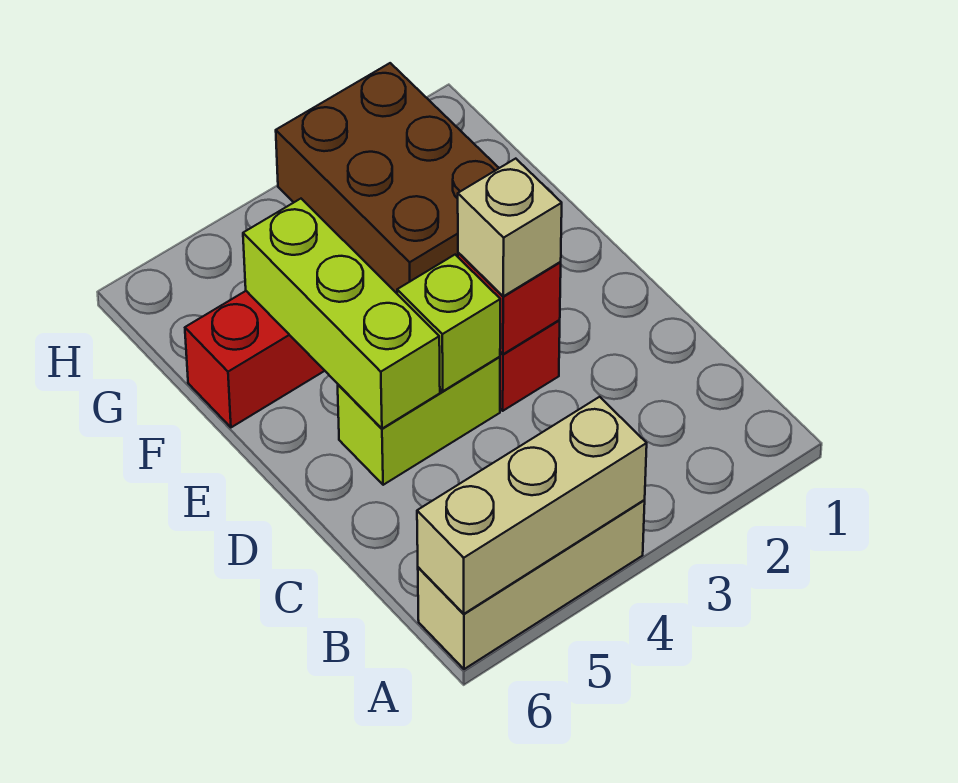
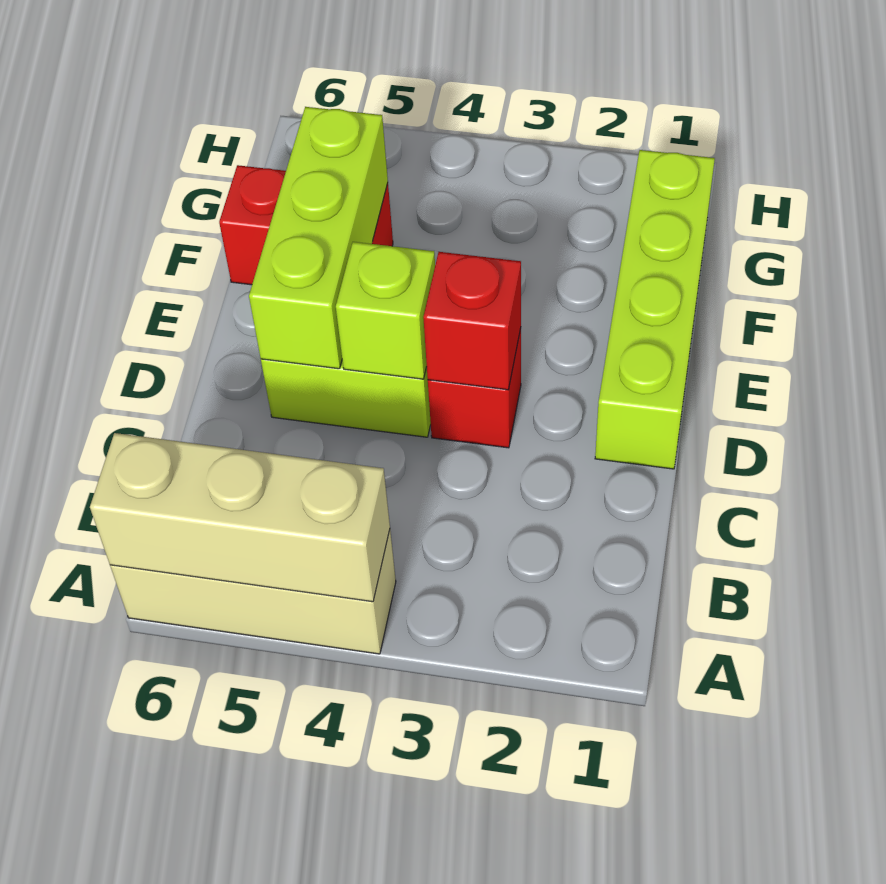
none -> lime brick D1:G1 level 1
tan brick D3 level 3 -> none
brown brick F2:H3 level 1 -> none

